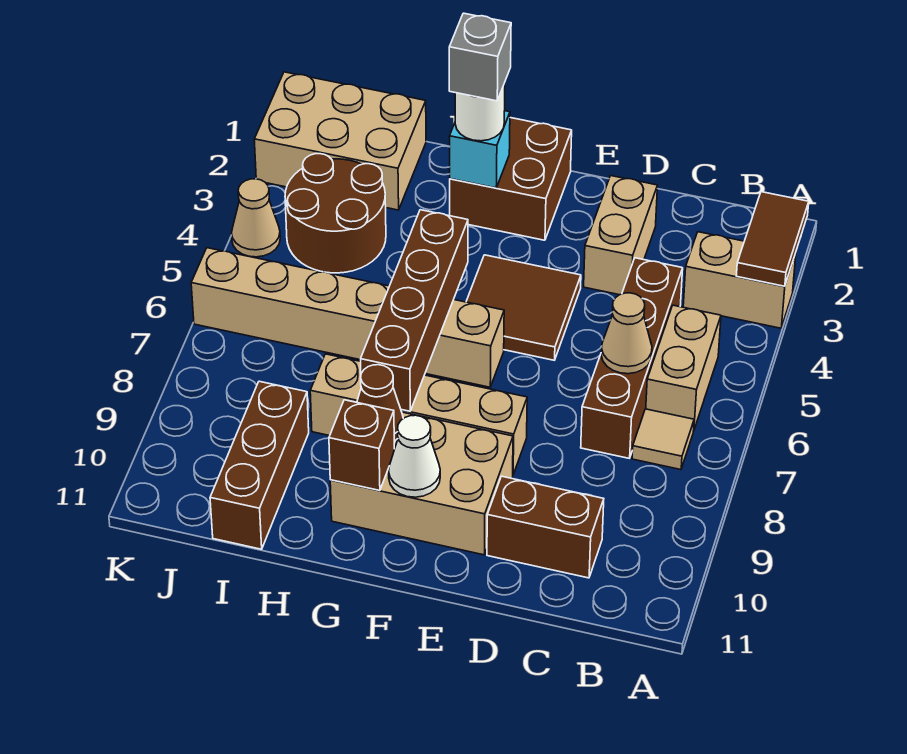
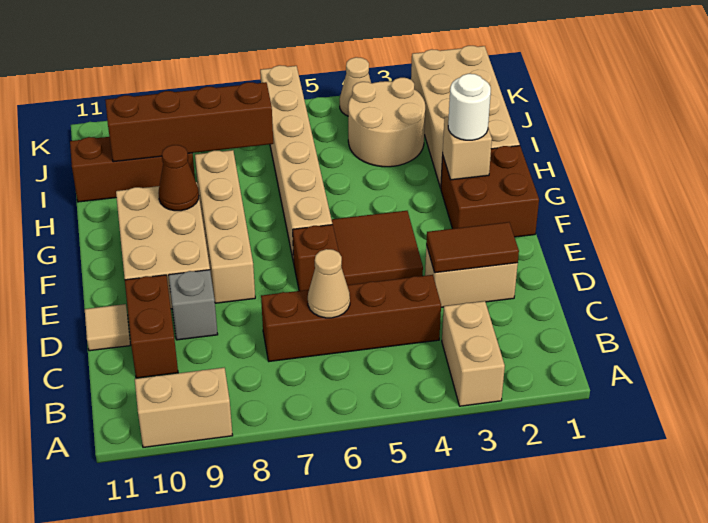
brown tile A2:A3 level 2 -> brown tile D2:D3 level 2
tan brick B5:B6 level 1 -> tan brick A9:A10 level 1
tan tile B7 level 1 -> tan tile D11 level 1
white cone F10 level 2 -> none
cyan brick G2 level 2 -> tan brick G2 level 2
grey brick G2 level 4 -> grey brick D9 level 1
brown brick G5:G8 level 2 -> brown brick I7:I10 level 2
brown brick G10 level 2 -> brown brick E6 level 1
tan brick I1:K2 level 1 -> tan brick H1:K2 level 1
brown round brick I3:J4 level 1 -> tan round brick I3:J4 level 1

